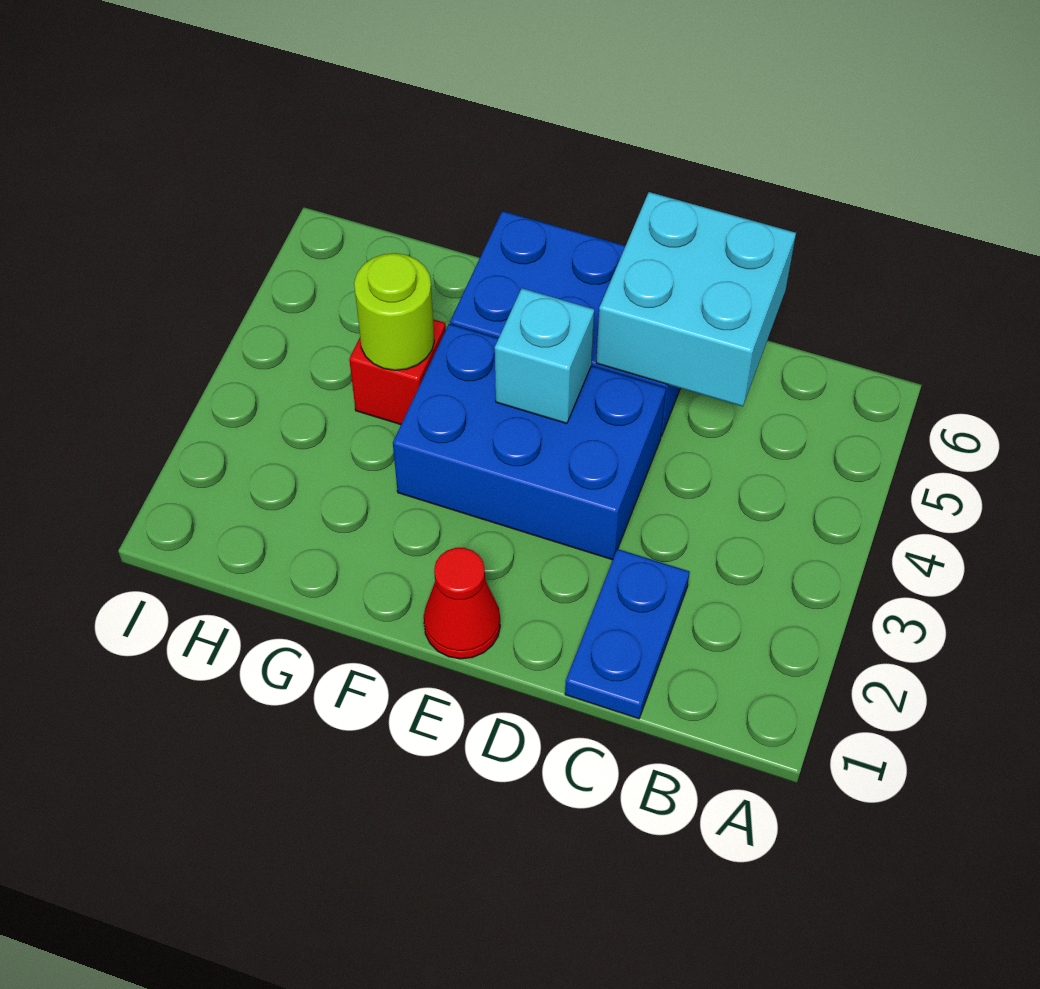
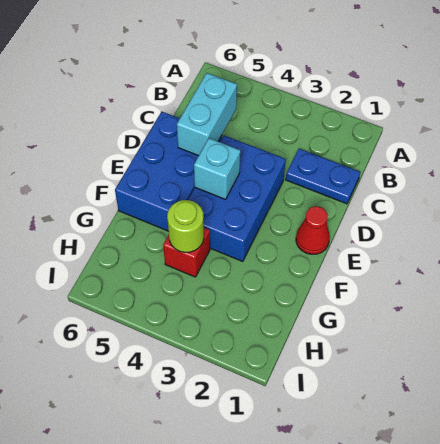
cyan brick C5:D6 level 2 -> cyan brick C5:D5 level 2

